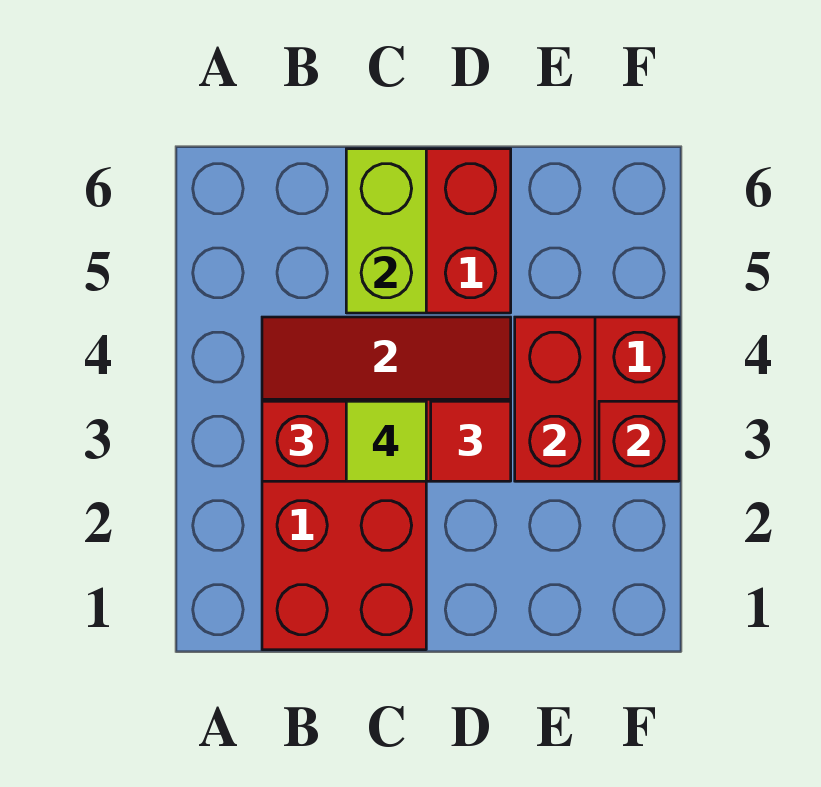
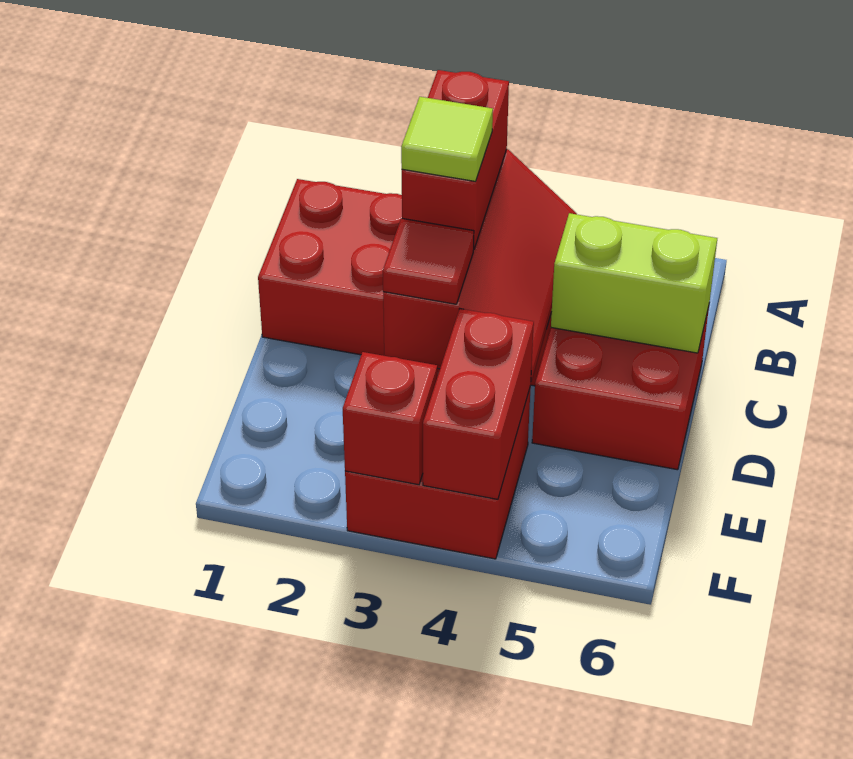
red brick E3:E4 level 2 -> red brick E4:F4 level 2

